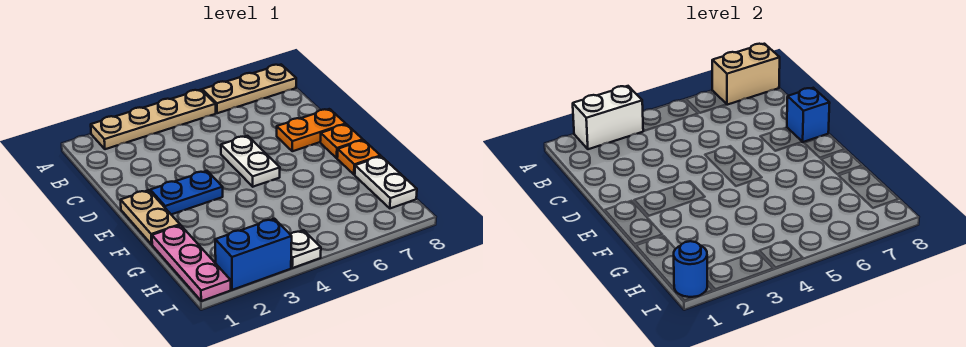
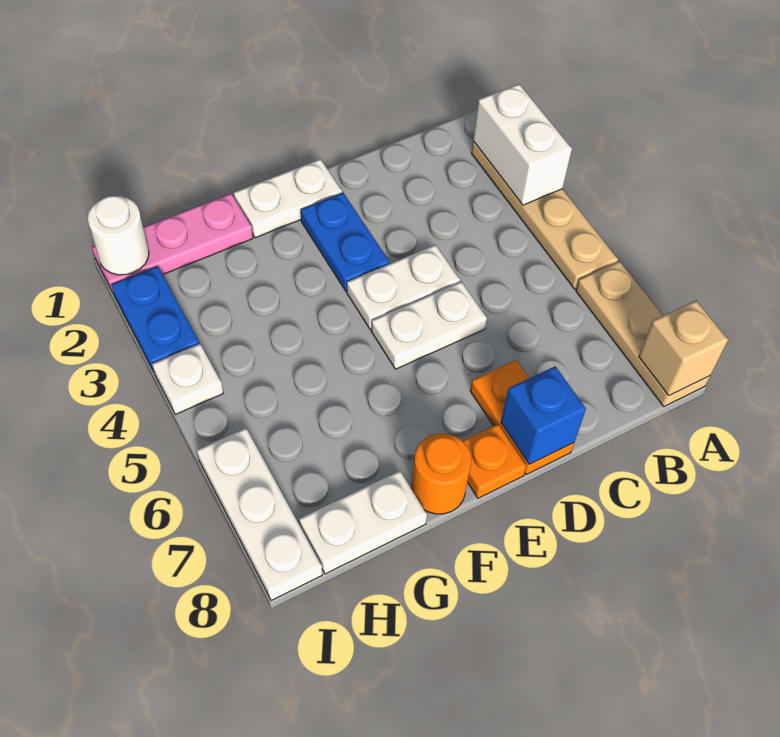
tan brick A7:A8 level 2 -> tan brick A8 level 2
none -> white plate D4:E4 level 1
tan plate E1:F1 level 1 -> white plate E1:F1 level 1
orange plate F8 level 1 -> orange round brick F8 level 1
blue round brick I1 level 2 -> white round brick I1 level 2
blue brick I2:I3 level 1 -> blue plate I2:I3 level 1
none -> white plate I6:I8 level 1

